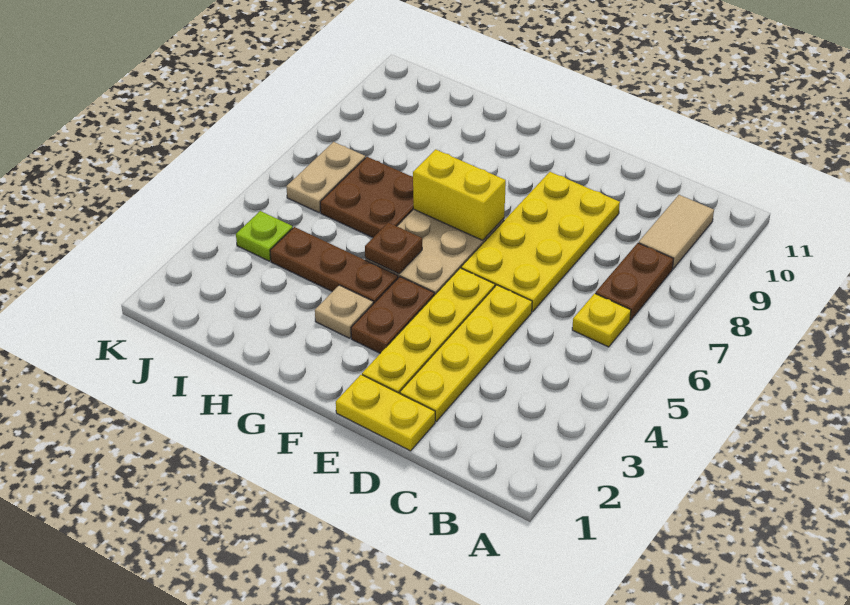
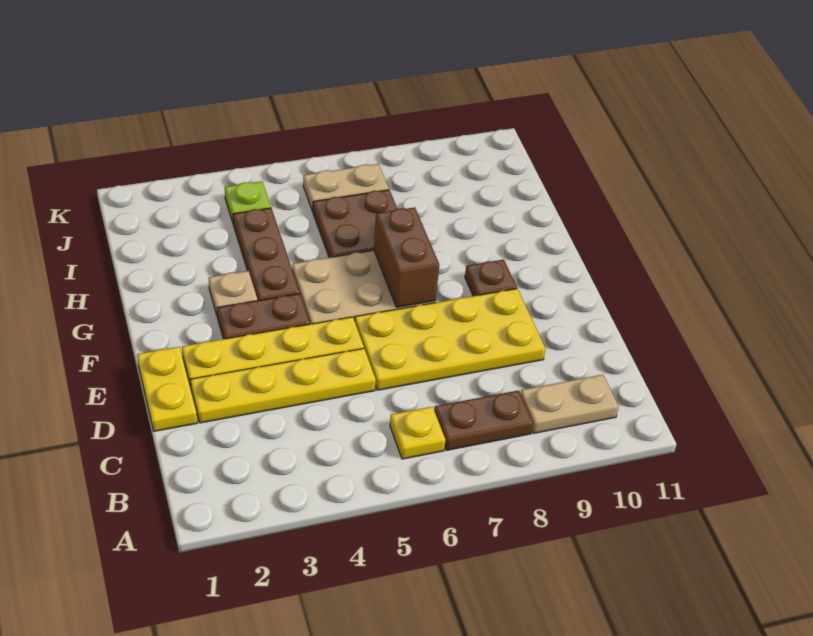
tan tile B9:B10 level 1 -> tan plate B9:B10 level 1
yellow brick F7:G7 level 2 -> brown brick F7:G7 level 2
brown plate G5 level 2 -> brown plate F9 level 1

